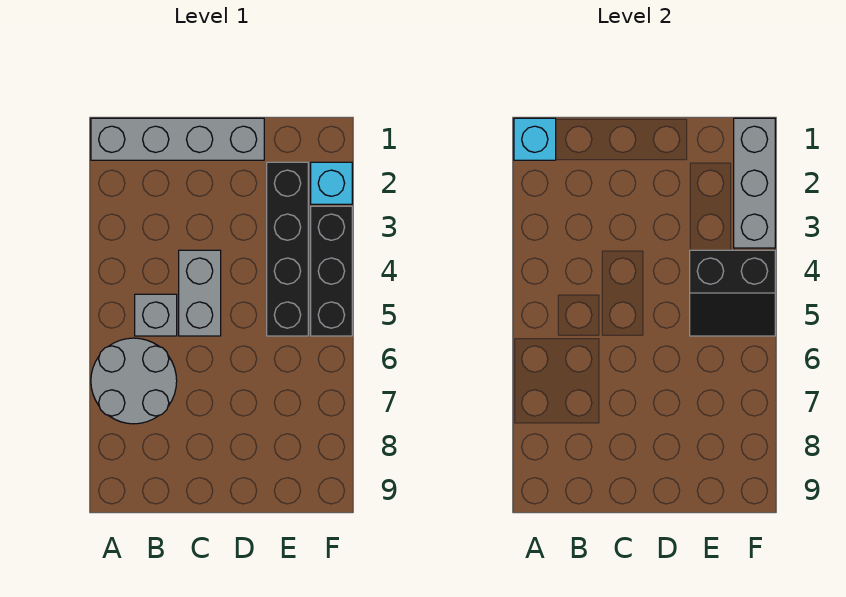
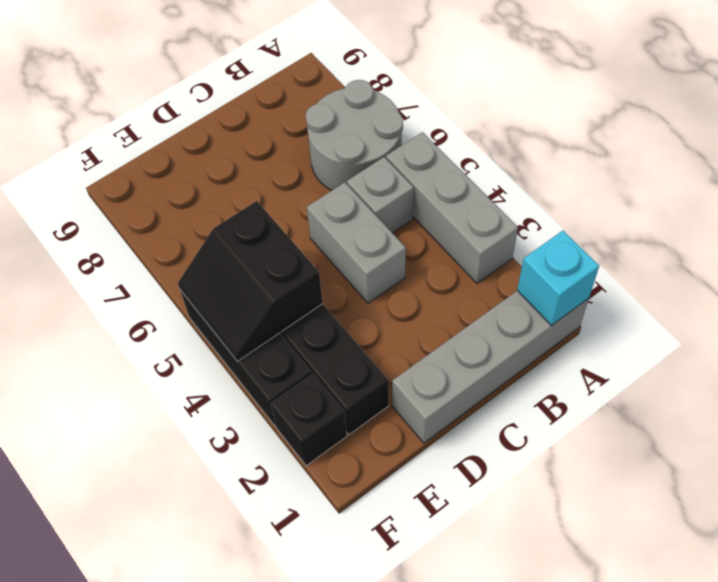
black slope E4:F5 level 2 top 4 -> black slope E4:F5 level 2 top E
grey brick F1:F3 level 2 -> grey brick A3:A5 level 1
cyan brick F2 level 1 -> black brick F2 level 1

